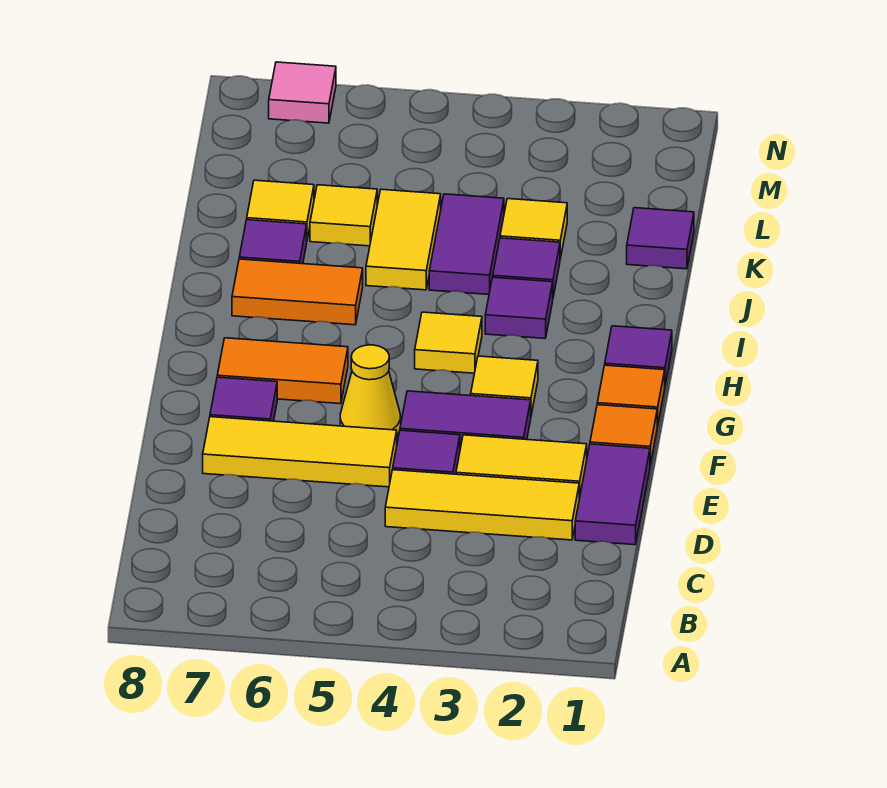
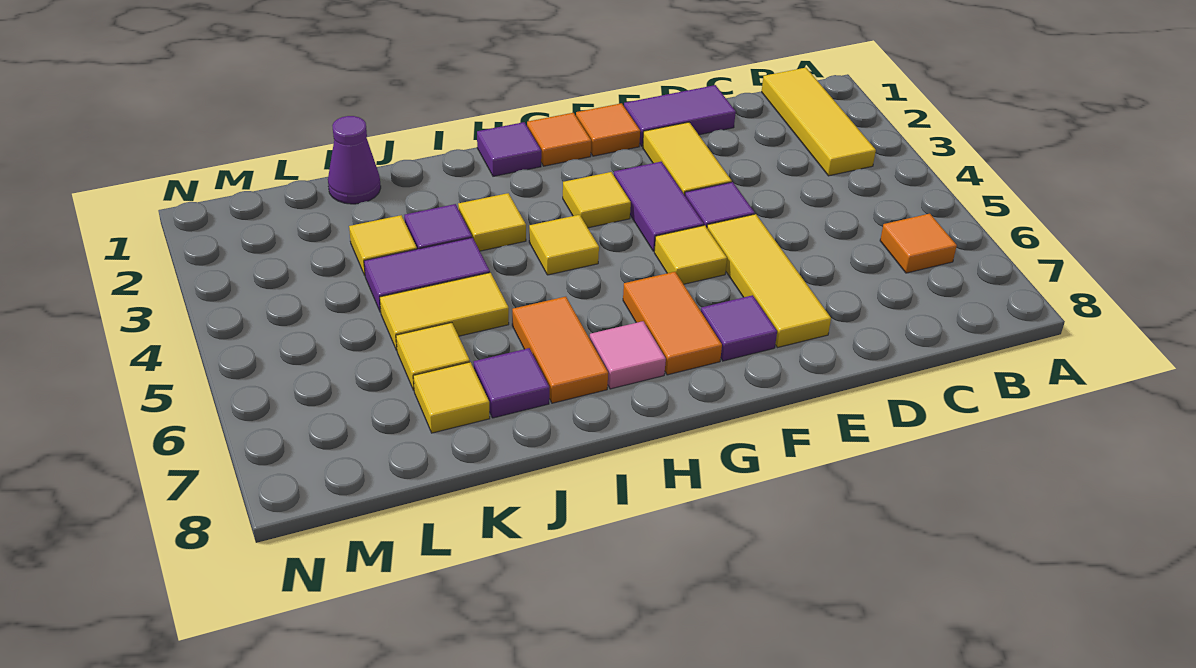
none -> orange tile B6 level 1
yellow tile D2:D4 level 1 -> yellow tile B1:B3 level 1
yellow cone F5 level 1 -> yellow tile F5 level 1
purple tile I3 level 1 -> yellow tile I3 level 1
purple tile K1 level 1 -> purple cone K1 level 1
pink tile N7 level 1 -> pink tile H7 level 1

